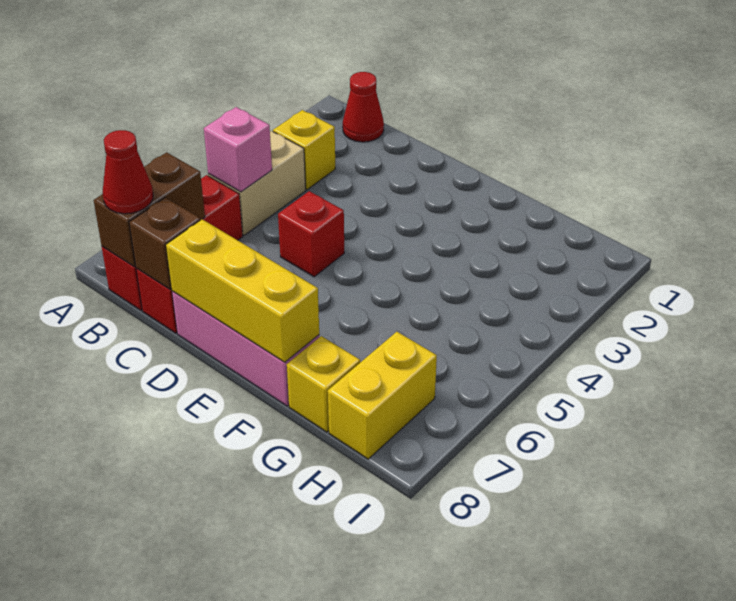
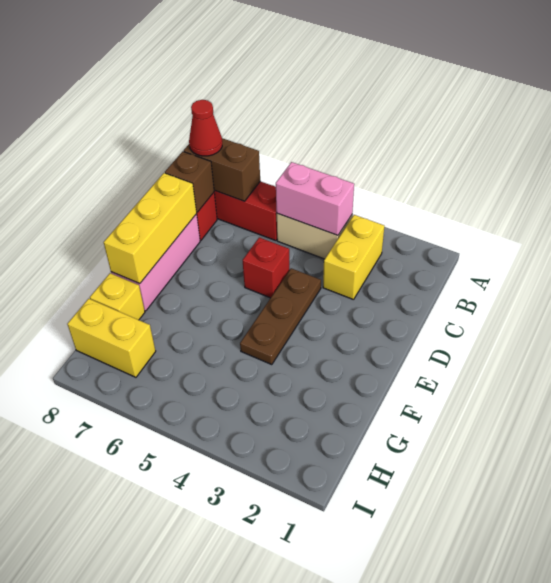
red cone B1 level 1 -> none
yellow brick B3 level 1 -> yellow brick B3:C3 level 1
pink brick B5 level 2 -> pink brick B4:B5 level 2
none -> brown plate D4:F4 level 1

